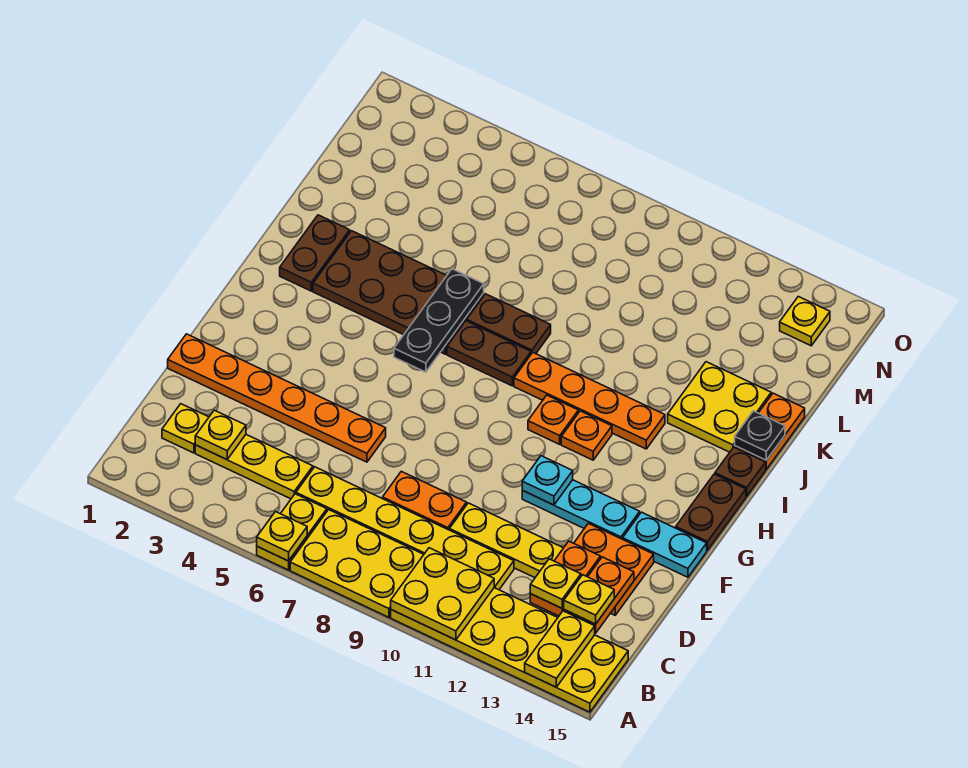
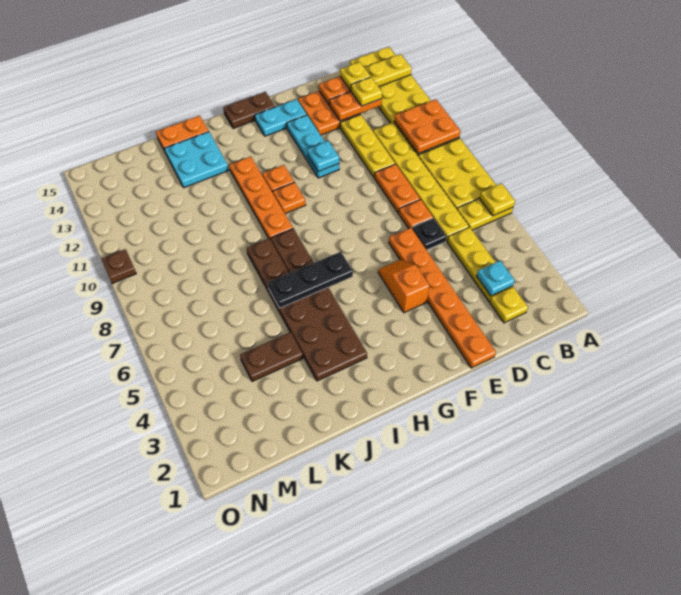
yellow plate A10:B11 level 2 -> orange plate A10:B11 level 2
yellow plate C3 level 2 -> cyan plate C3 level 2
none -> orange plate D7 level 1
none -> orange slope F4:F5 level 1 top 4
cyan plate F14:F15 level 1 -> cyan plate F14:G14 level 1
brown plate I2:J2 level 1 -> brown plate K4:L4 level 1
brown plate I15 level 1 -> brown plate O10 level 1
yellow plate J13:K14 level 1 -> cyan plate J13:K14 level 1
black plate J15 level 2 -> black plate D6 level 1
yellow plate N14 level 1 -> none

